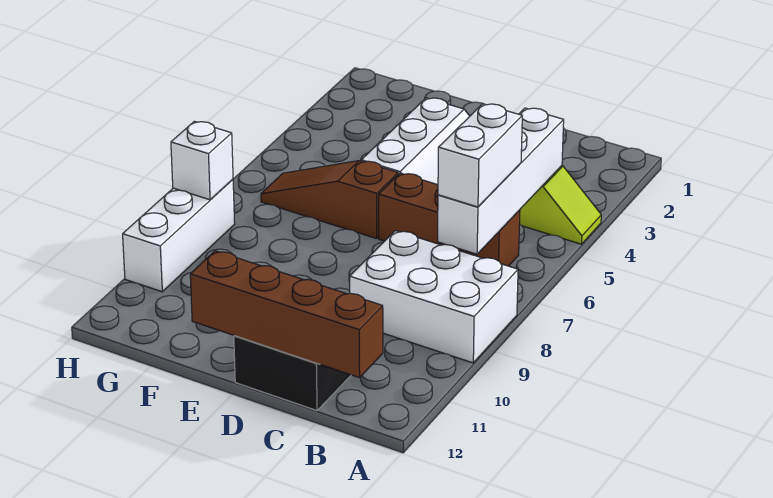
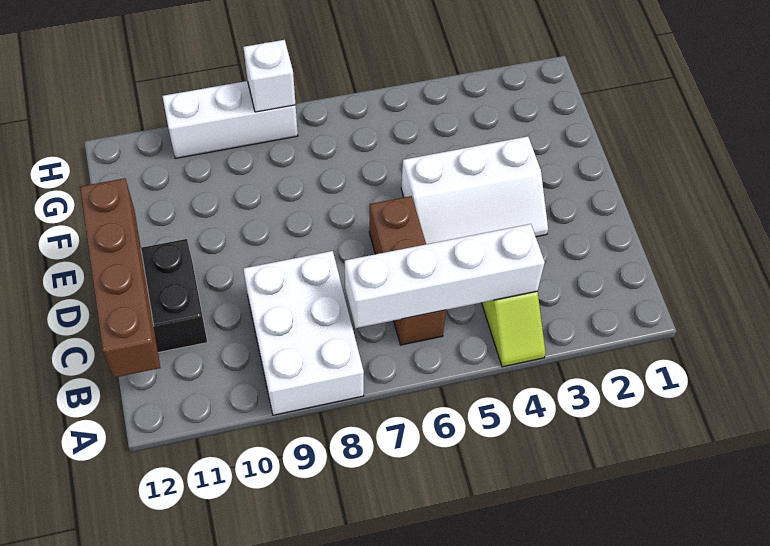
white brick B6:B7 level 3 -> none
brown slope E6:G6 level 1 top E -> none

